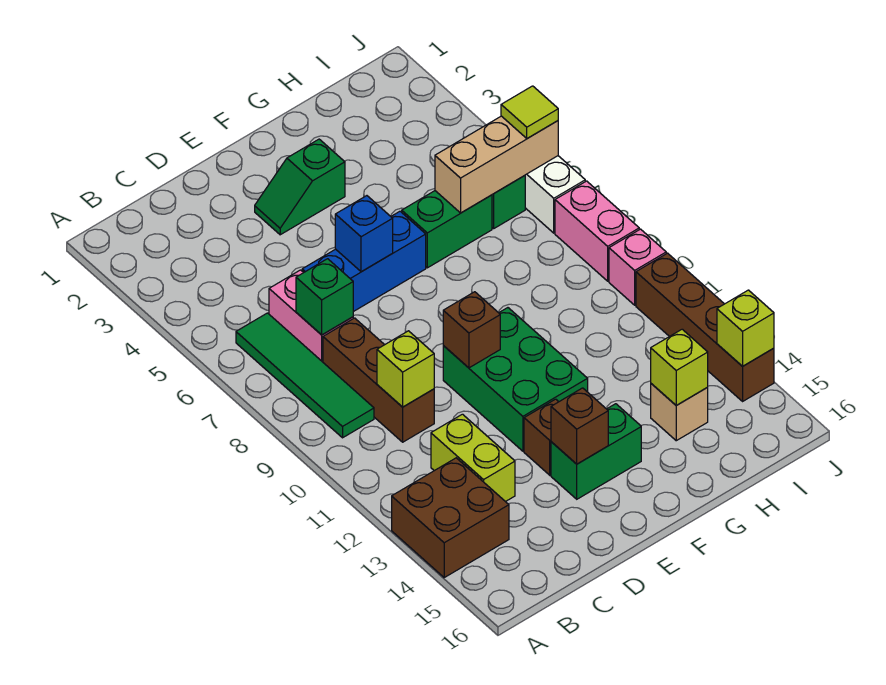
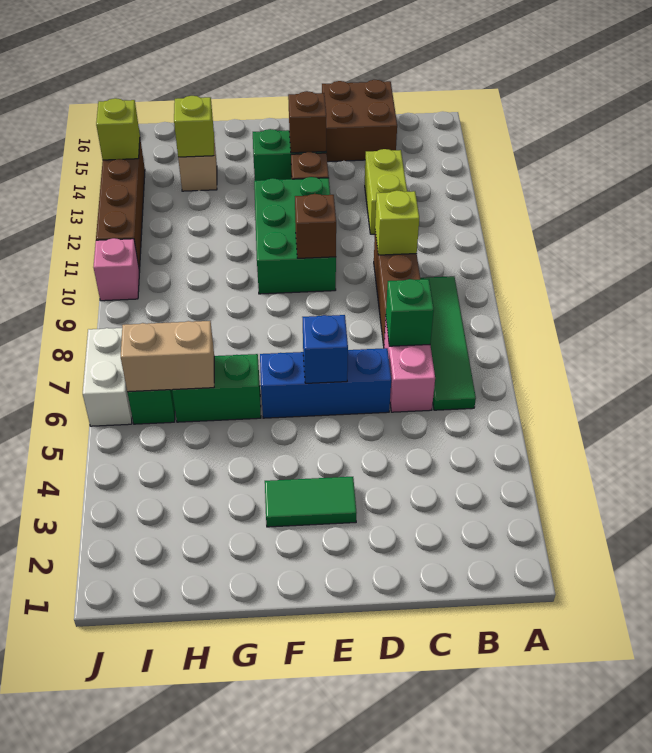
brown brick A13:B14 level 1 -> brown brick C15:D16 level 1
green slope E3:F3 level 1 top F -> green tile E3:F3 level 1
tan brick H6:J6 level 2 -> tan brick H6:I6 level 2
lime tile J6 level 3 -> none
pink brick J8:J9 level 1 -> none

